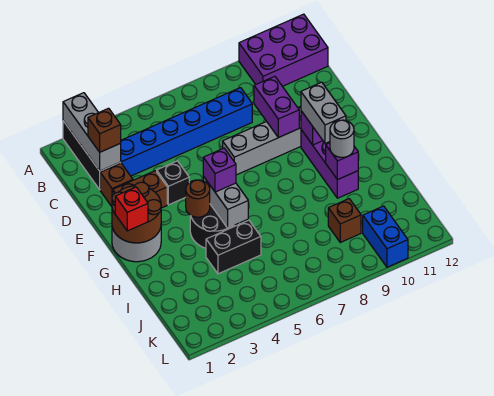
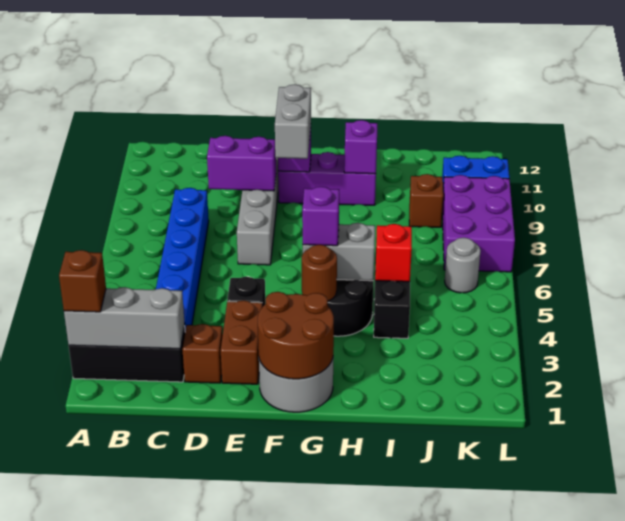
purple brick A10:B12 level 1 -> purple brick K7:L9 level 1
brown brick C2 level 3 -> brown brick A2 level 3
grey brick F10:G10 level 3 -> grey brick F9:F10 level 3
red brick G1 level 3 -> red brick I5 level 2
grey round brick H10 level 3 -> grey round brick K6 level 1

